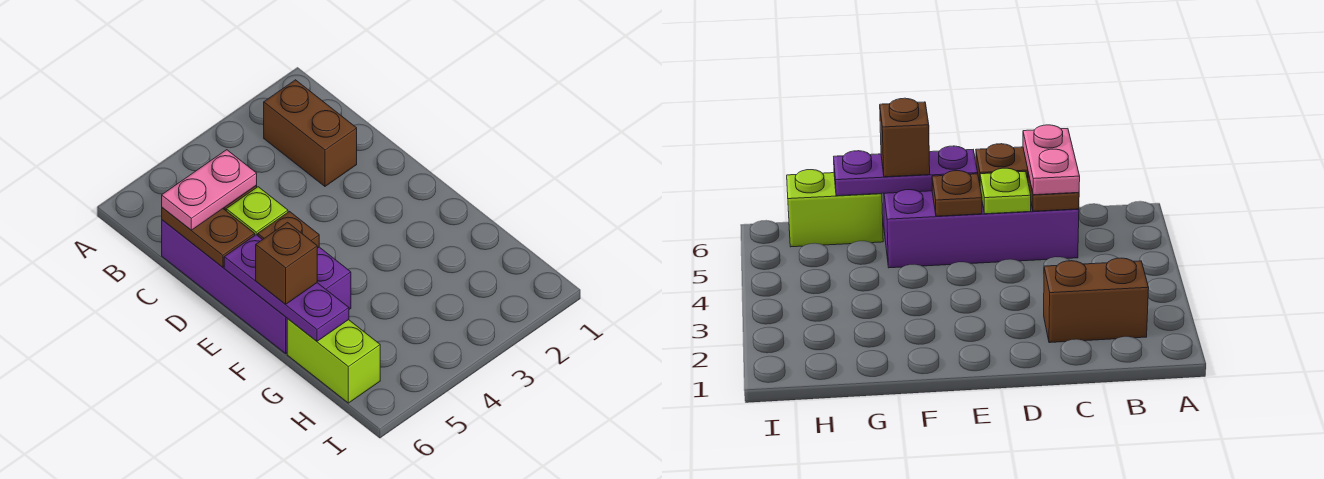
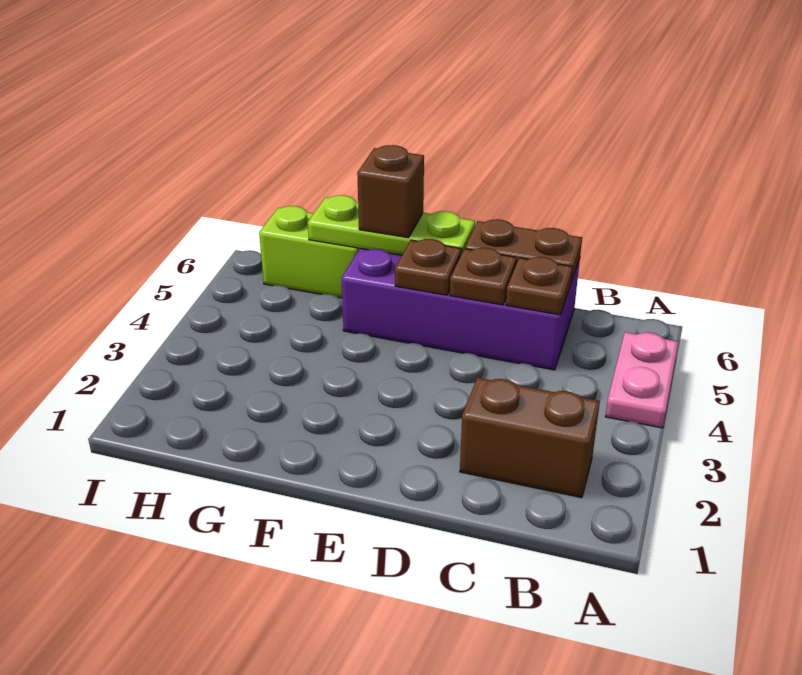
pink plate C5:C6 level 3 -> pink plate A4:A5 level 1
lime plate D5 level 2 -> brown plate D5 level 2
purple plate E6:G6 level 2 -> lime plate E6:G6 level 2

